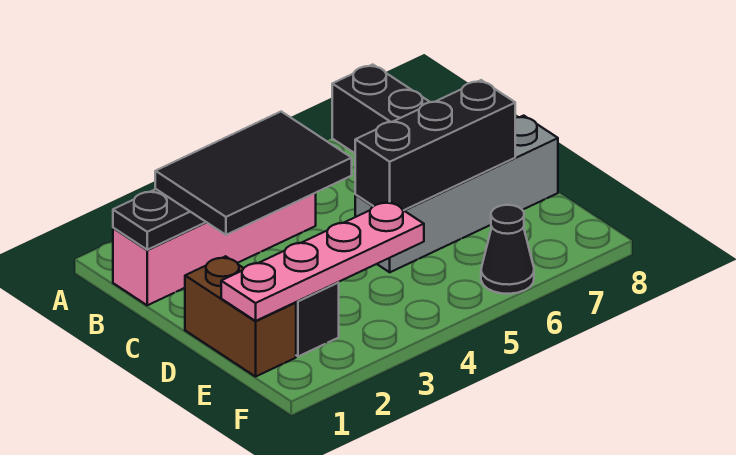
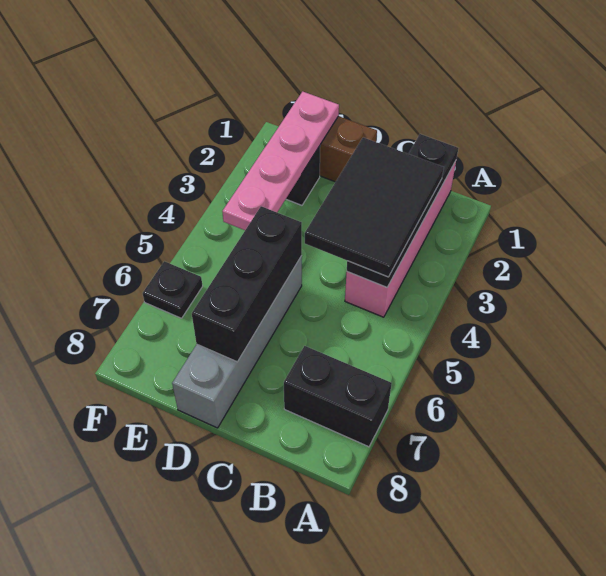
black cone F6 level 1 -> black plate F6 level 1

